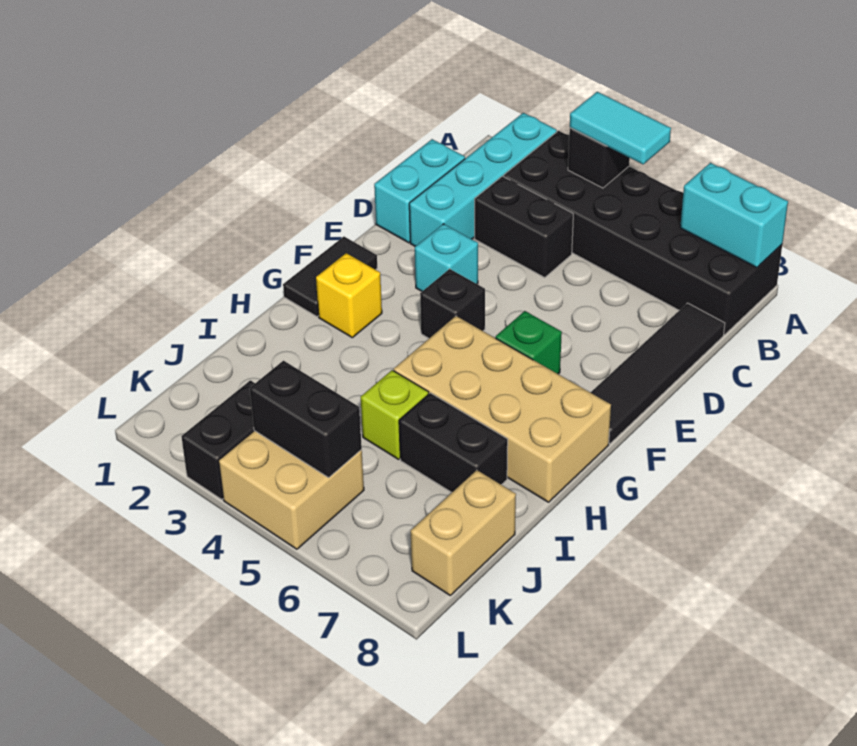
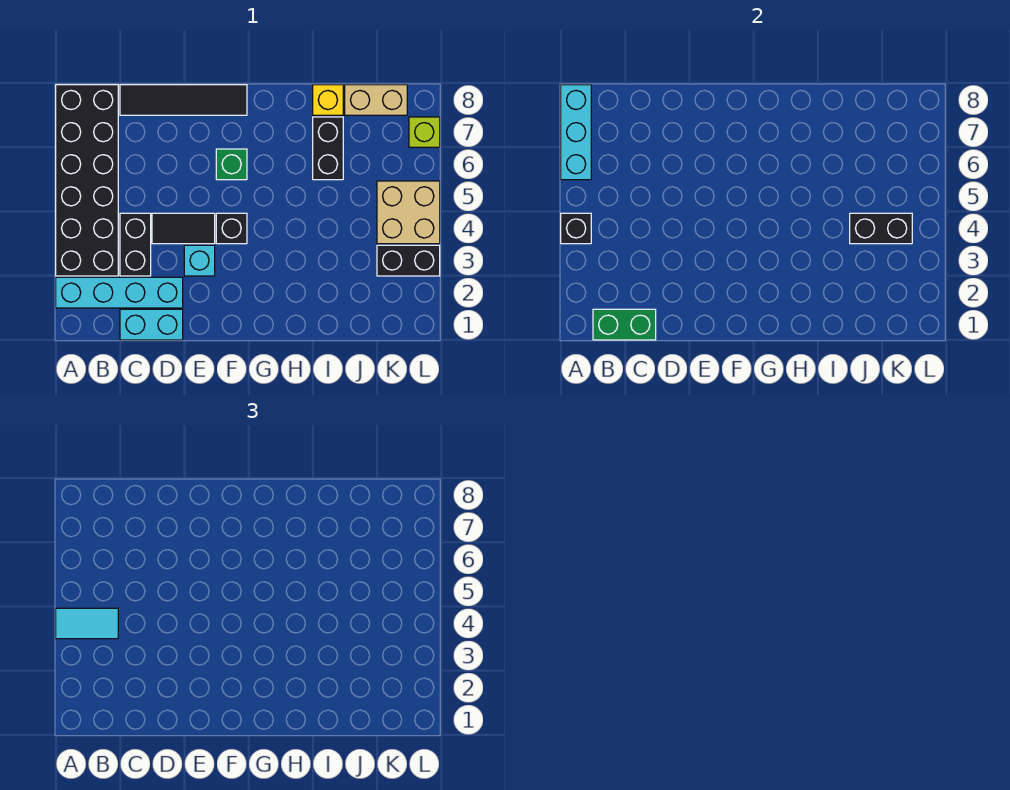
cyan tile A4:A5 level 3 -> cyan tile A4:B4 level 3
cyan brick A7:A8 level 2 -> cyan brick A6:A8 level 2
none -> green brick B1:C1 level 2
black tile F1:G1 level 1 -> black tile D4:E4 level 1
yellow brick G2 level 1 -> yellow brick I8 level 1
tan brick G5:H8 level 1 -> none
lime brick I5 level 1 -> lime brick L7 level 1
black brick K4:K5 level 2 -> black brick J4:K4 level 2

